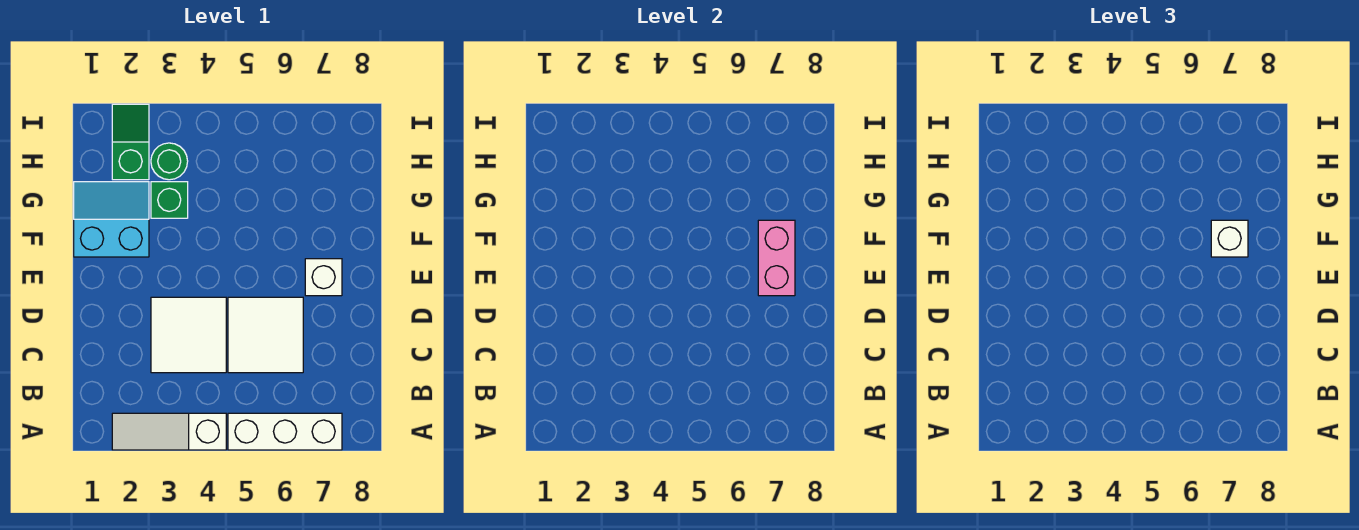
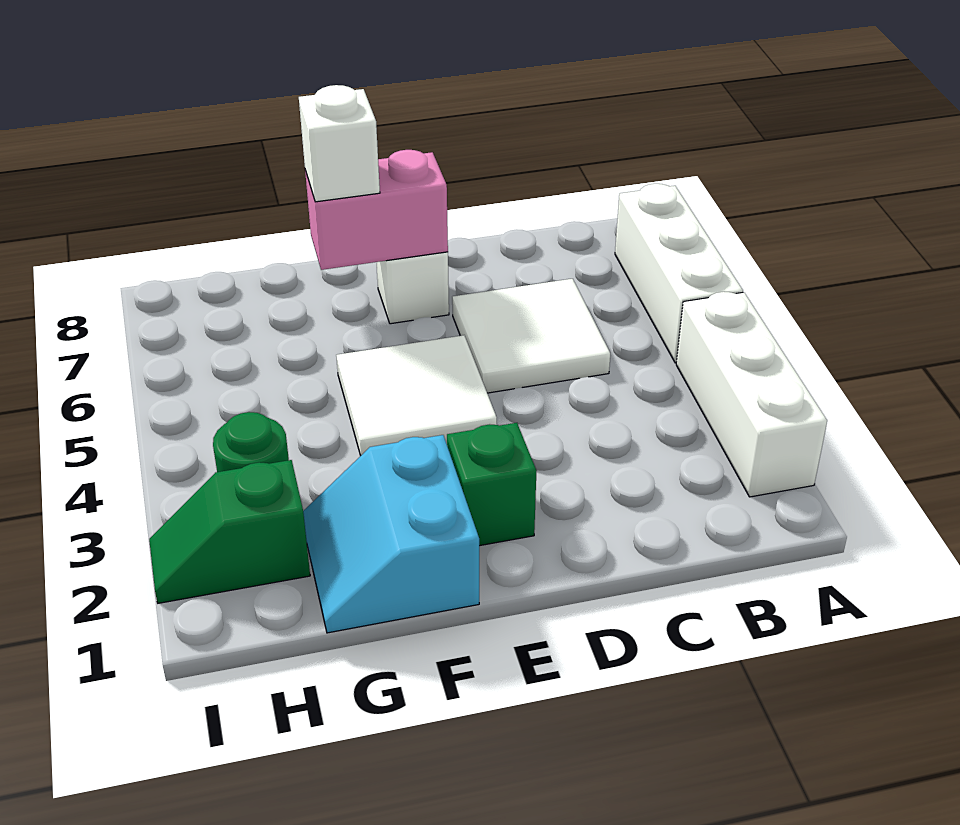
white slope A2:A4 level 1 top 4 -> white brick A2:A4 level 1
white tile C3:D4 level 1 -> white tile E4:F5 level 1
green brick G3 level 1 -> green brick E2 level 1

